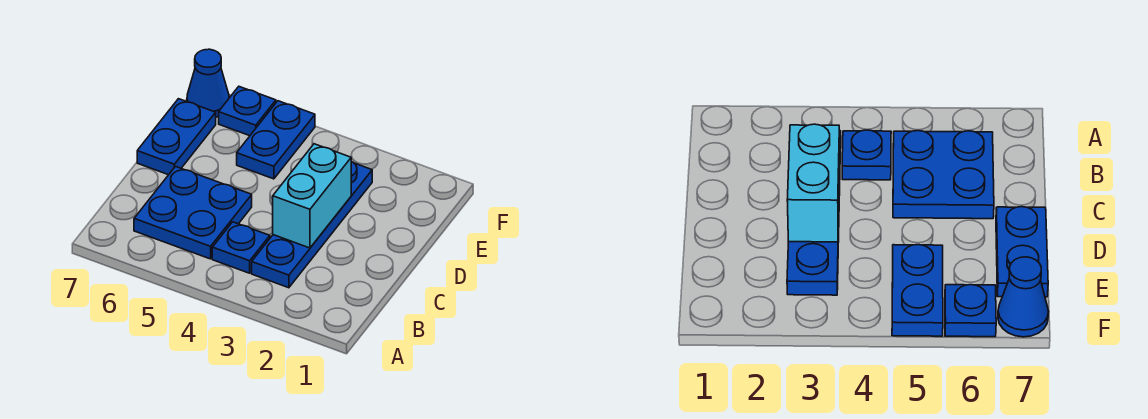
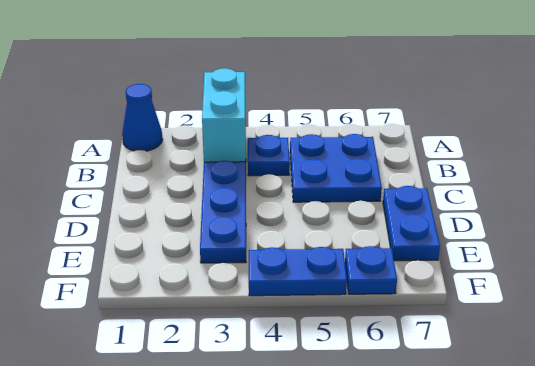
cyan brick C3:D3 level 2 -> cyan brick A3:B3 level 2
blue plate E5:F5 level 1 -> blue plate F4:F5 level 1
blue cone F7 level 1 -> blue cone A1 level 1

